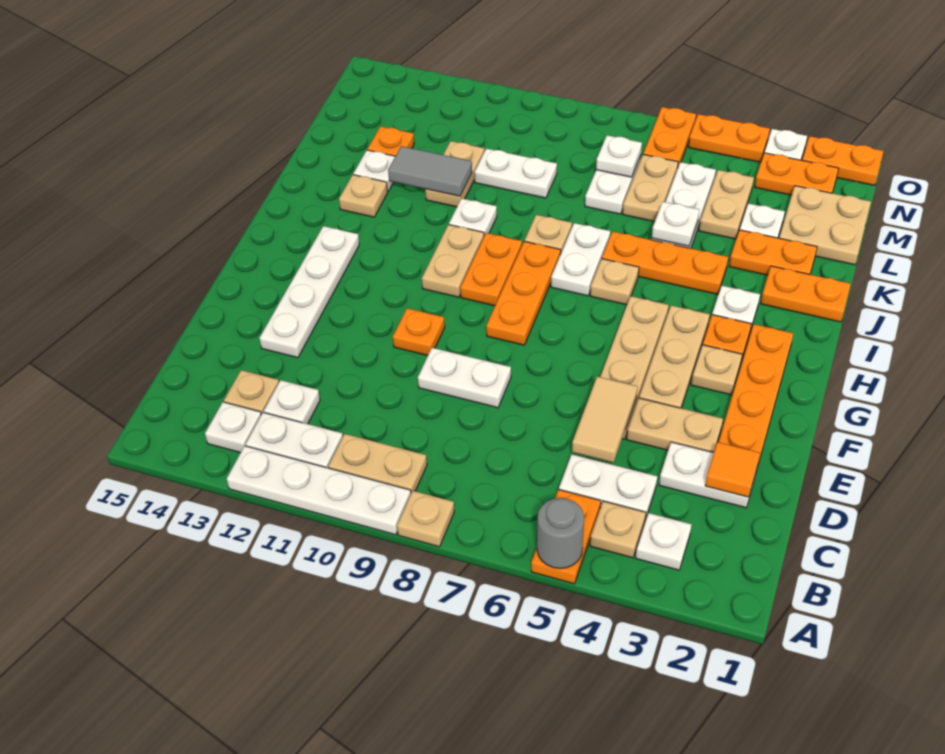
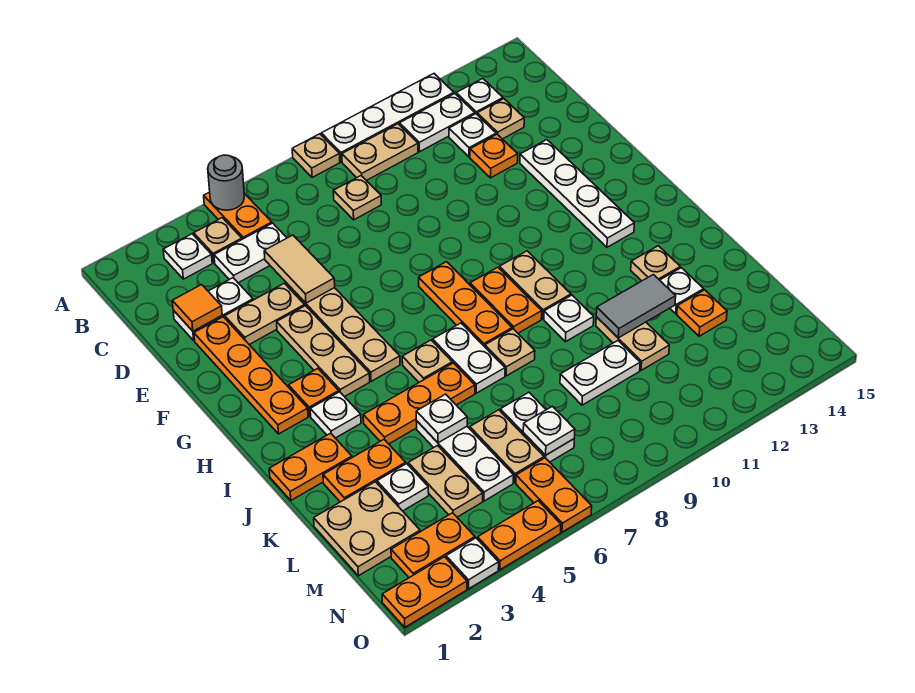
white plate E8:E9 level 1 -> none
orange plate F10 level 1 -> orange plate D12 level 1
tan plate G3 level 1 -> tan plate C8 level 1

